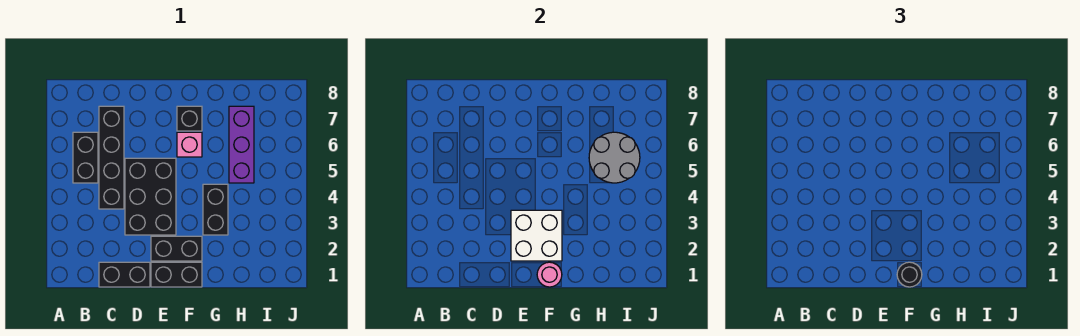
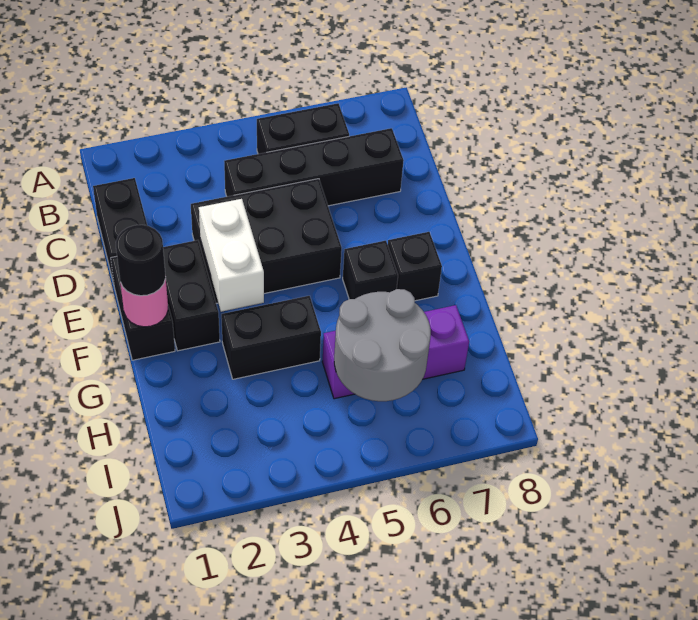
white brick E2:F3 level 2 -> white brick E3:F3 level 2
pink brick F6 level 1 -> black brick F6 level 1

